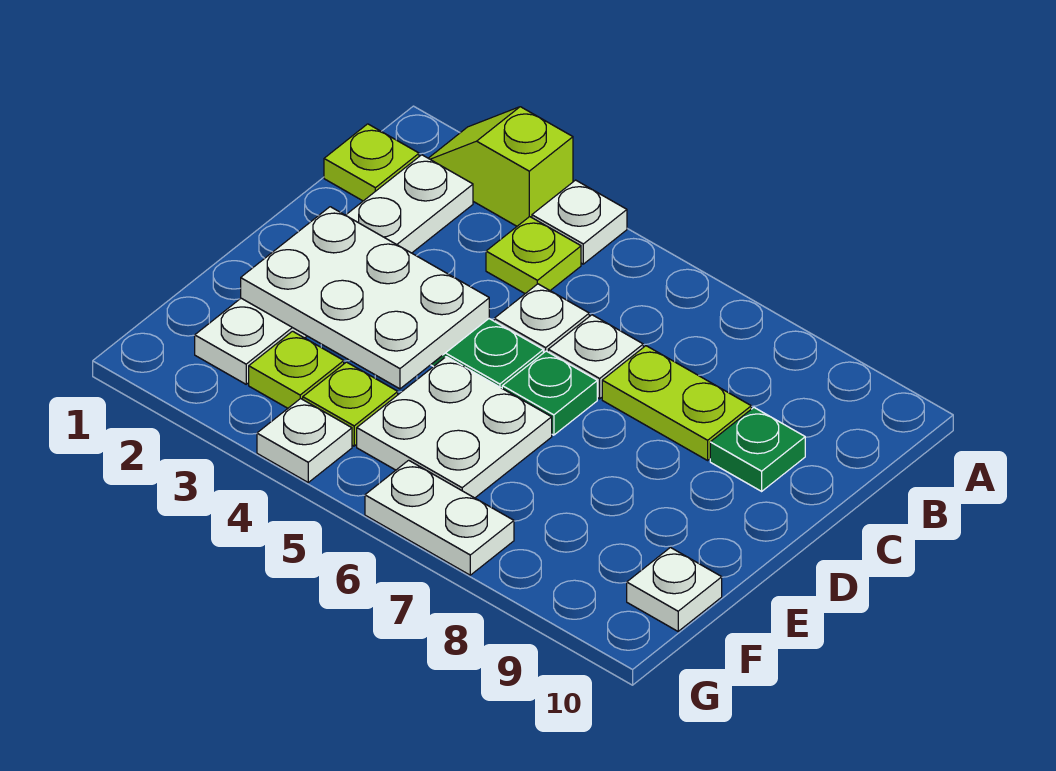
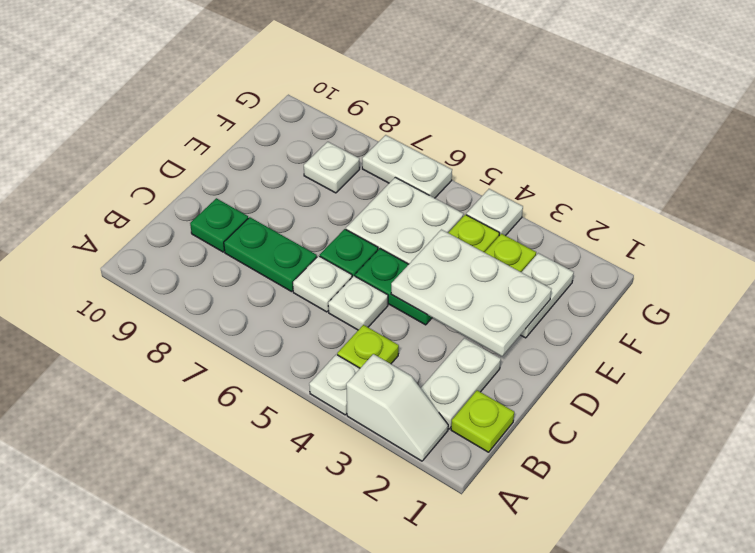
lime slope A2:A3 level 1 top 3 -> white slope A2:A3 level 1 top 3
lime plate C7:C8 level 1 -> green plate C7:C8 level 1
white plate F10 level 1 -> white plate F8 level 1

